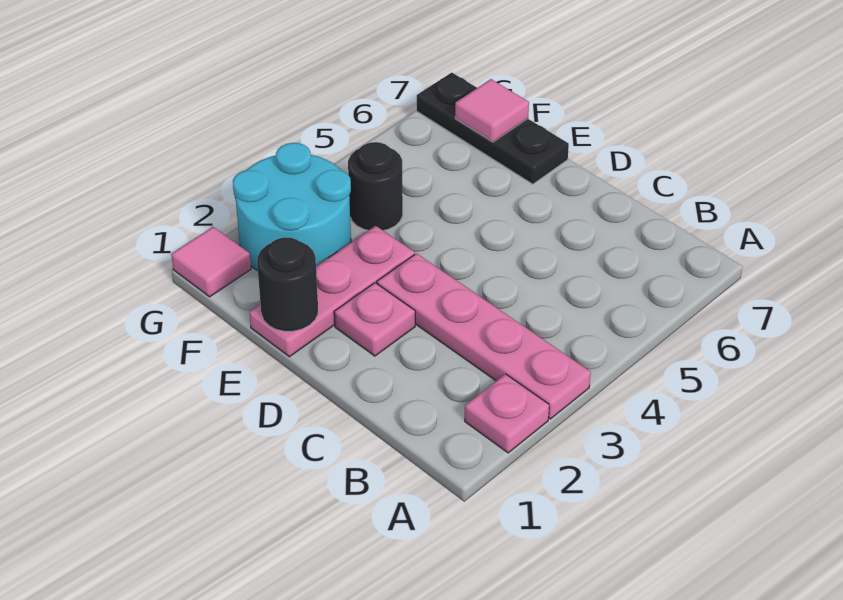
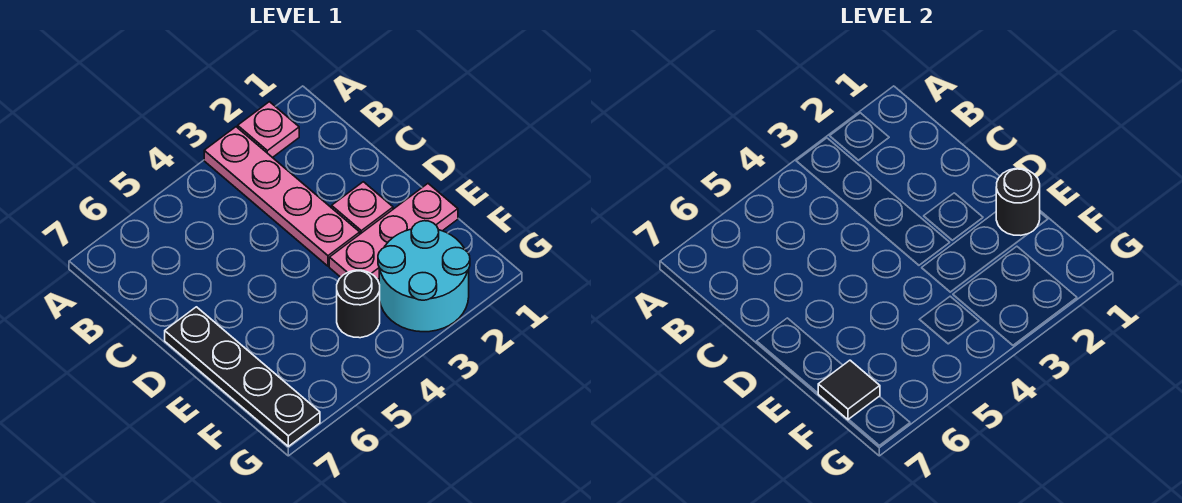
black plate E7:G7 level 1 -> black plate D7:G7 level 1
pink tile F7 level 2 -> black tile F7 level 2
pink tile G1 level 1 -> none

